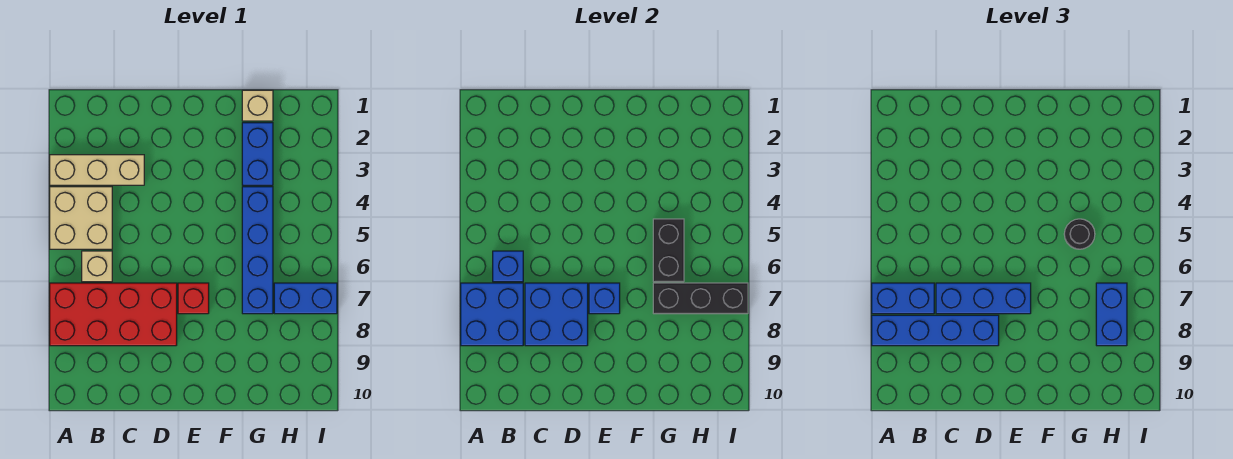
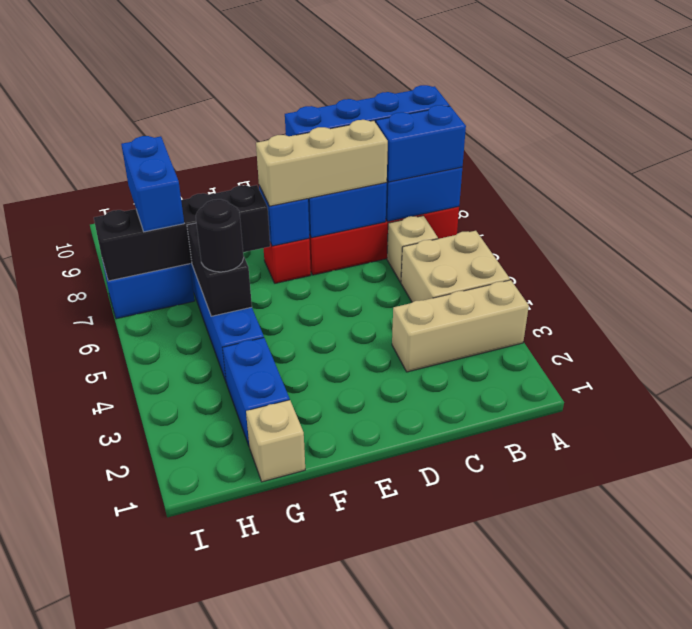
blue brick B6 level 2 -> none
blue brick C7:E7 level 3 -> tan brick C7:E7 level 3
black brick G7:I7 level 2 -> black brick F7:I7 level 2

